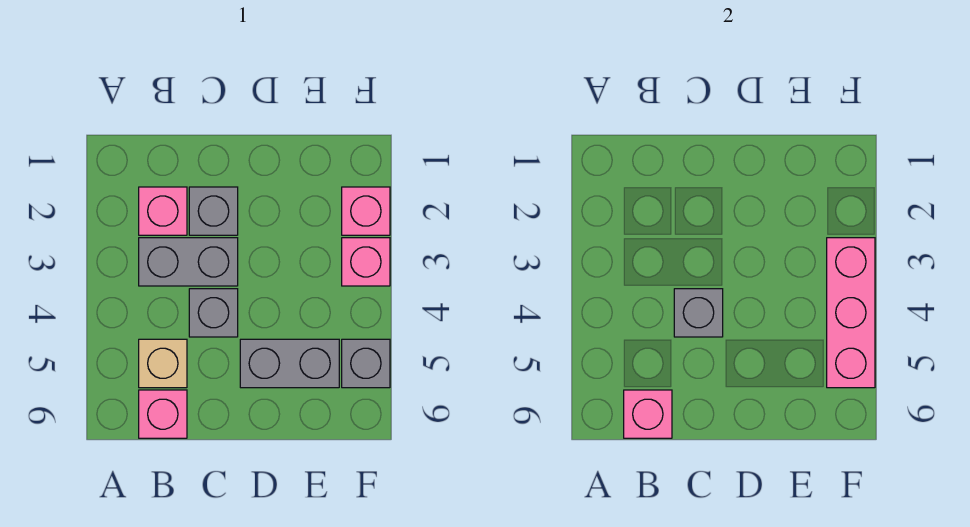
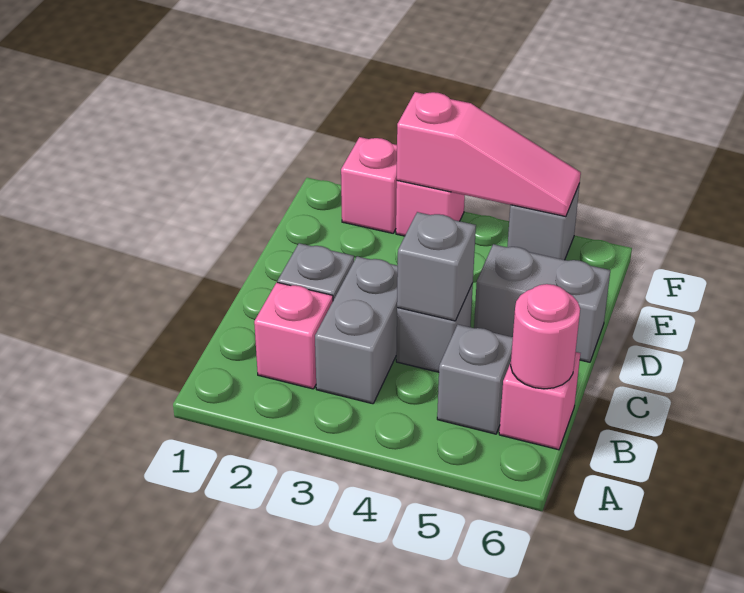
tan brick B5 level 1 -> grey brick B5 level 1
pink brick B6 level 2 -> pink round brick B6 level 2
grey brick D5:E5 level 1 -> grey brick D5:D6 level 1
pink brick F3:F5 level 2 -> pink slope F3:F5 level 2 top 3

